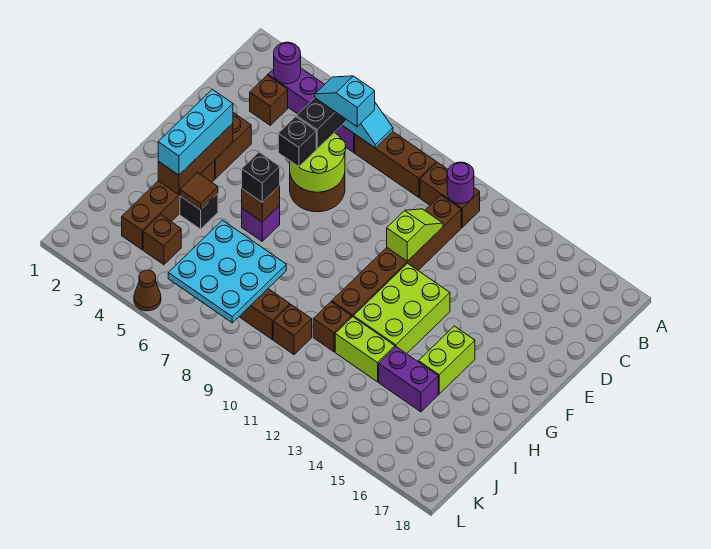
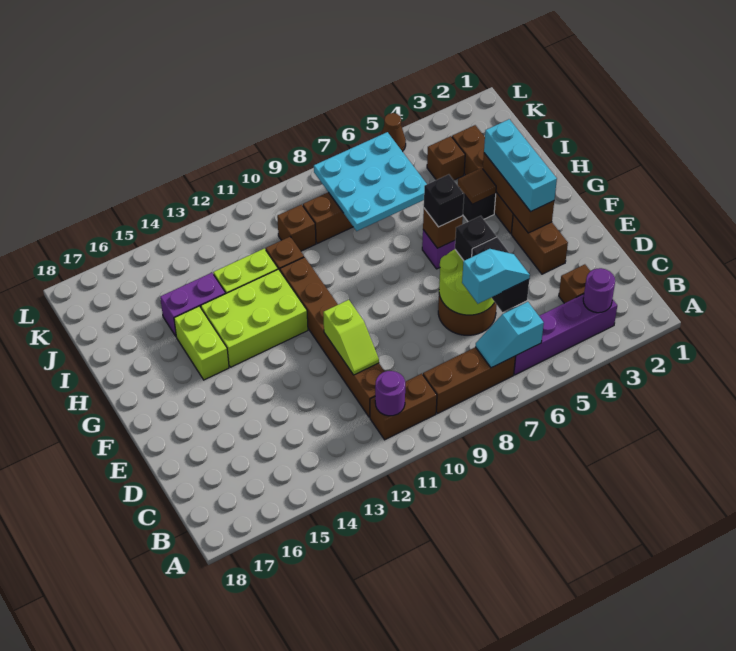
lime brick F12:H13 level 1 -> lime brick G12:H14 level 1

